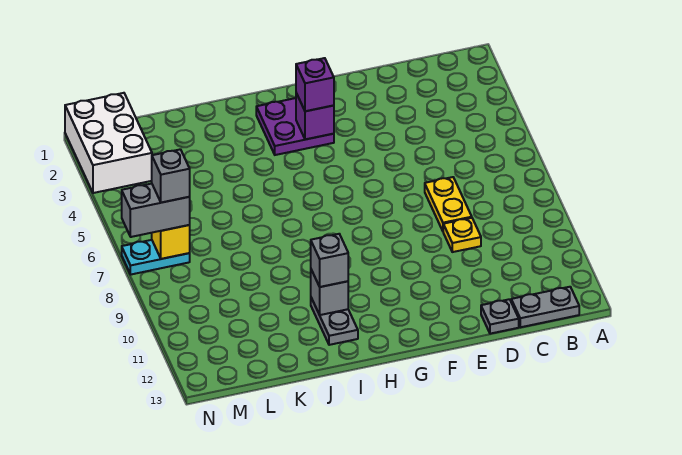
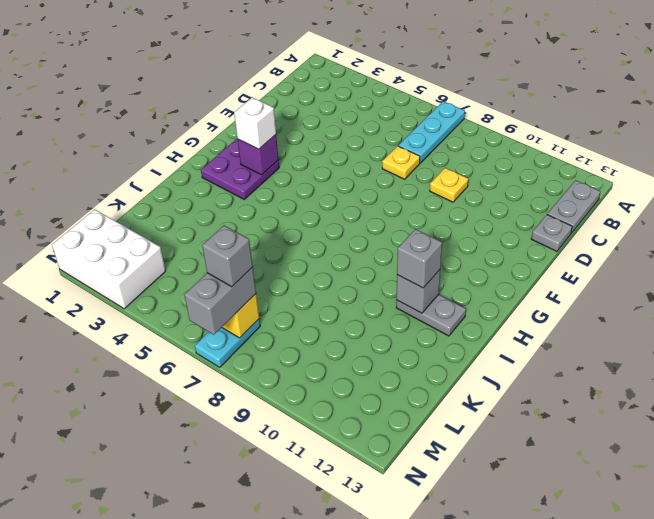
none -> cyan plate A7:C7 level 1
yellow plate D7:D8 level 1 -> yellow plate D7 level 1
purple brick G3 level 3 -> white brick G3 level 3

